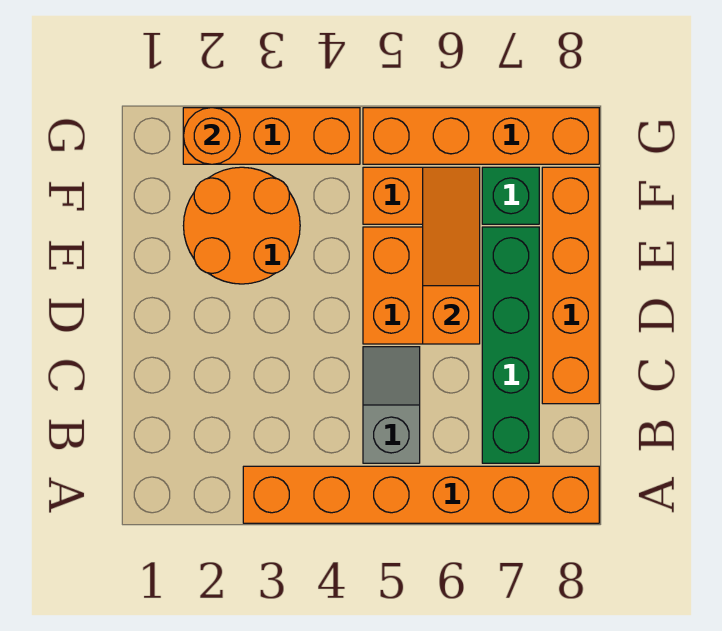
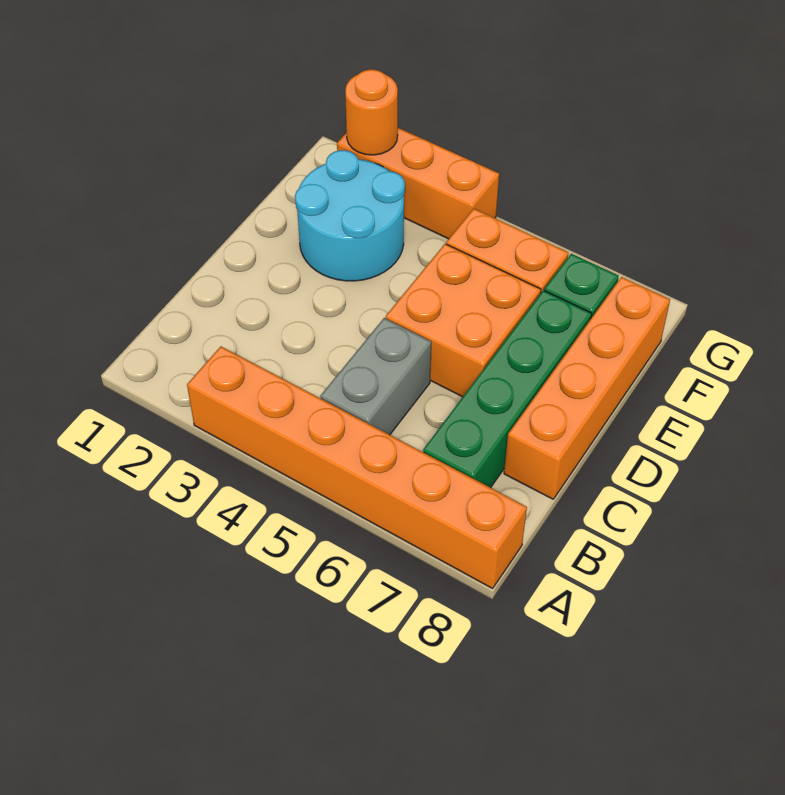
grey slope B5:C5 level 1 top B -> grey brick B5:C5 level 1
orange slope D6:F6 level 2 top D -> none
orange round brick E2:F3 level 1 -> cyan round brick E2:F3 level 1
orange brick G5:G8 level 1 -> none

